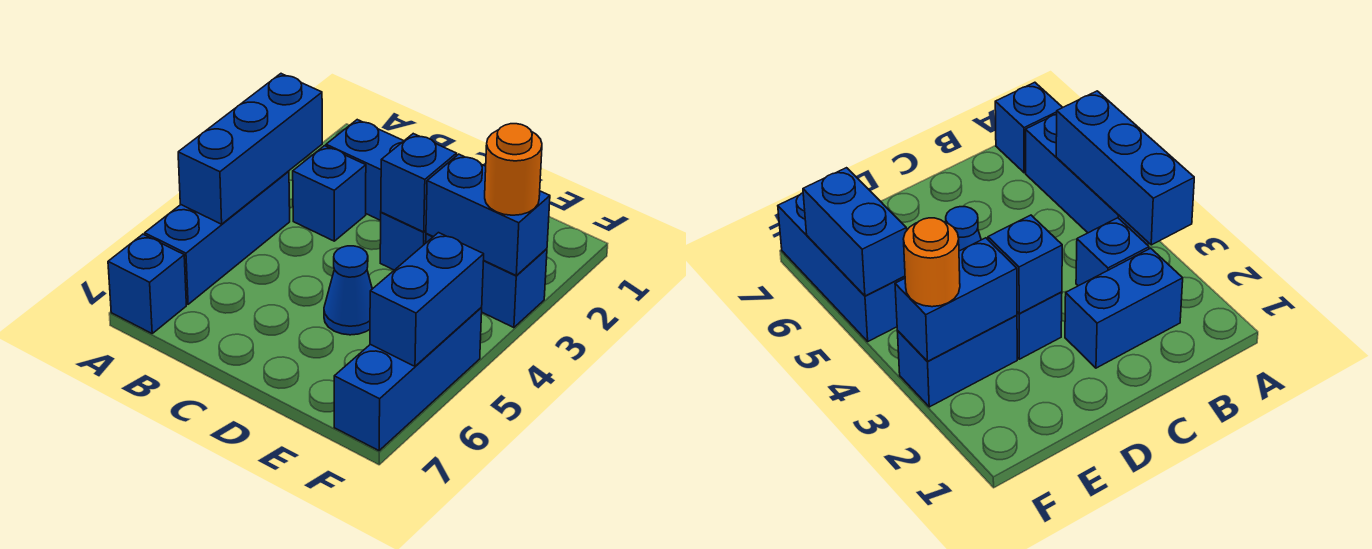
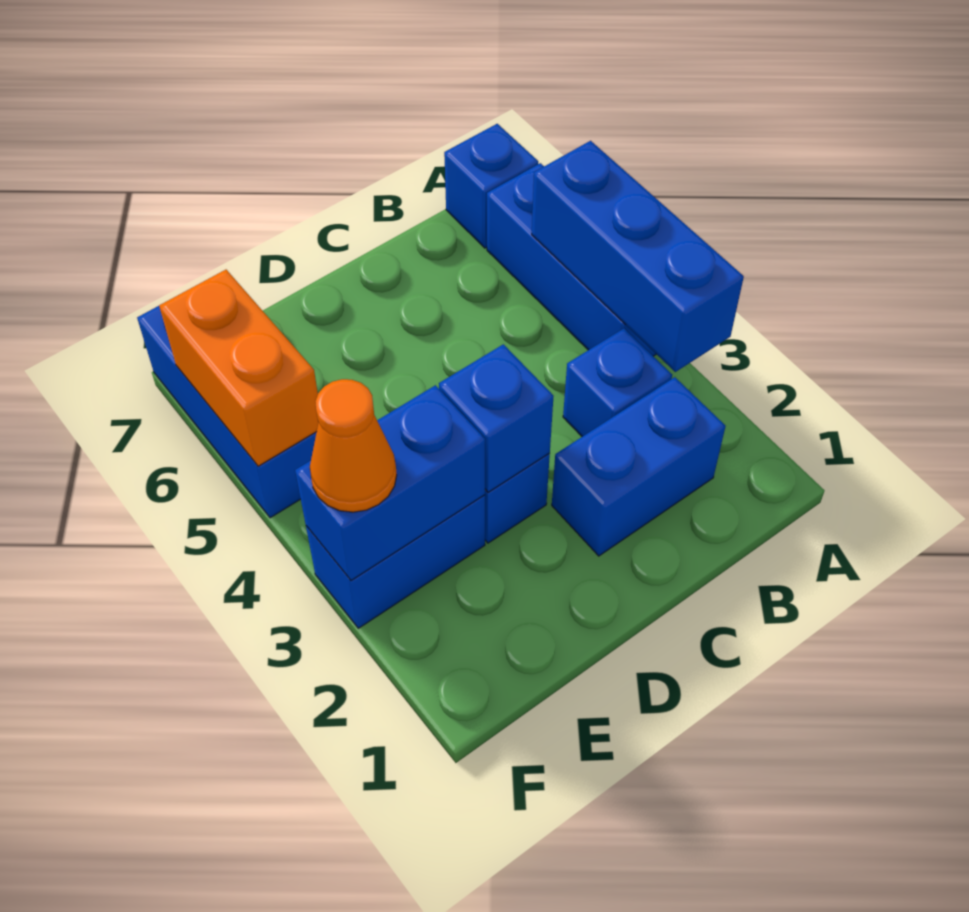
blue cone D5 level 1 -> none
orange round brick F3 level 3 -> orange cone F3 level 3
blue brick F5:F6 level 2 -> orange brick F5:F6 level 2

